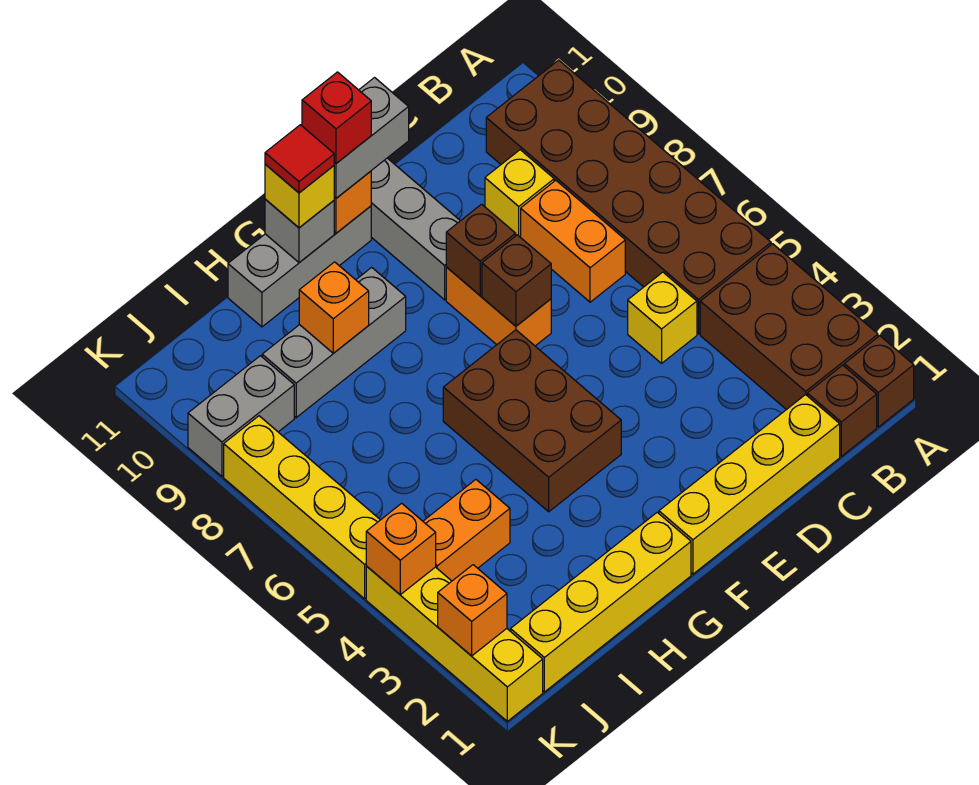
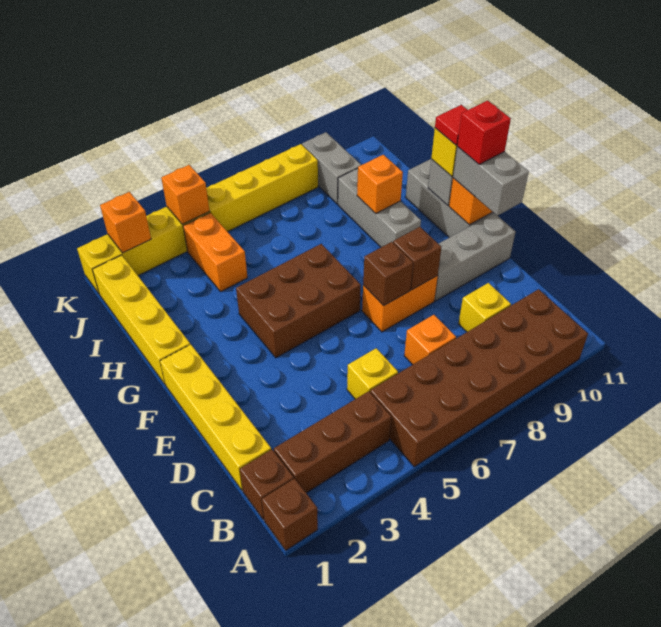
brown brick A2:B4 level 1 -> brown brick B2:B4 level 1
orange brick C7:C8 level 1 -> orange brick C7 level 1

